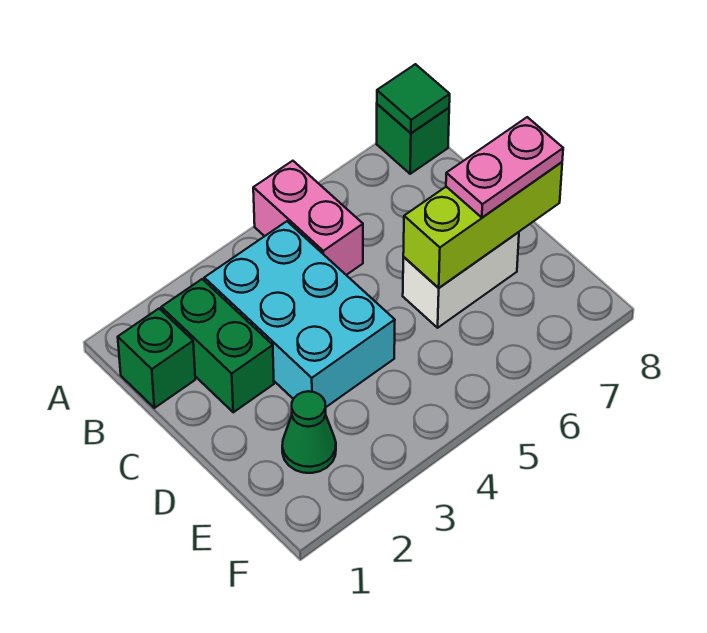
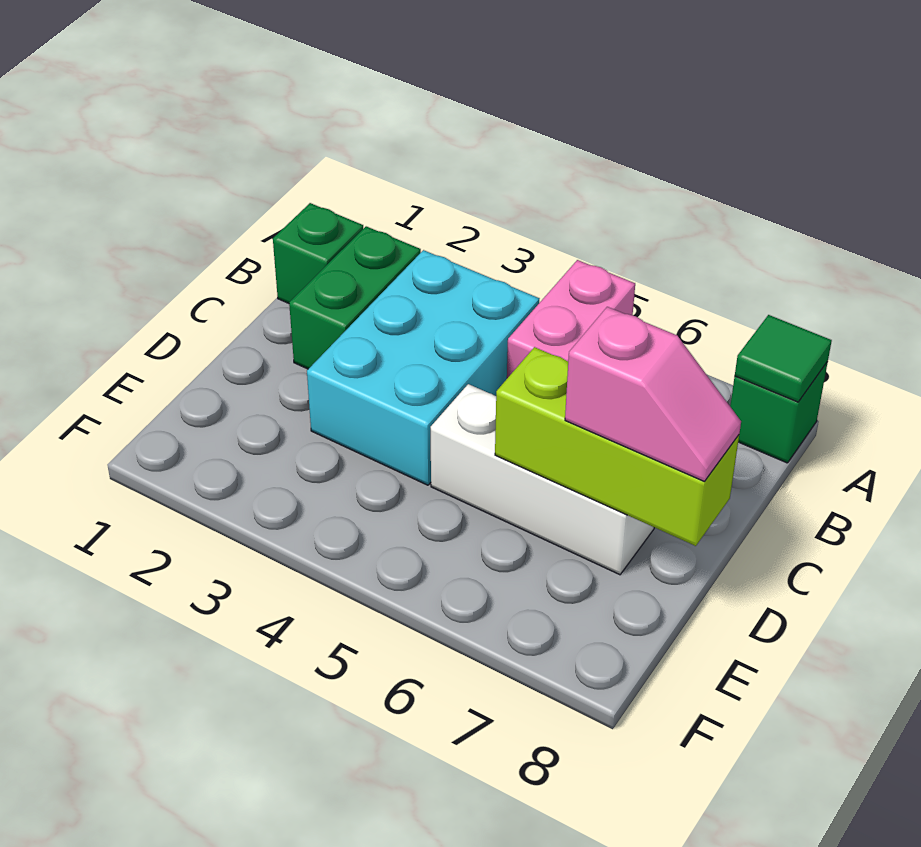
white brick D6:D7 level 1 -> white brick D5:D7 level 1
pink plate D7:D8 level 3 -> pink slope D7:D8 level 3 top 7
green cone E2 level 1 -> none

